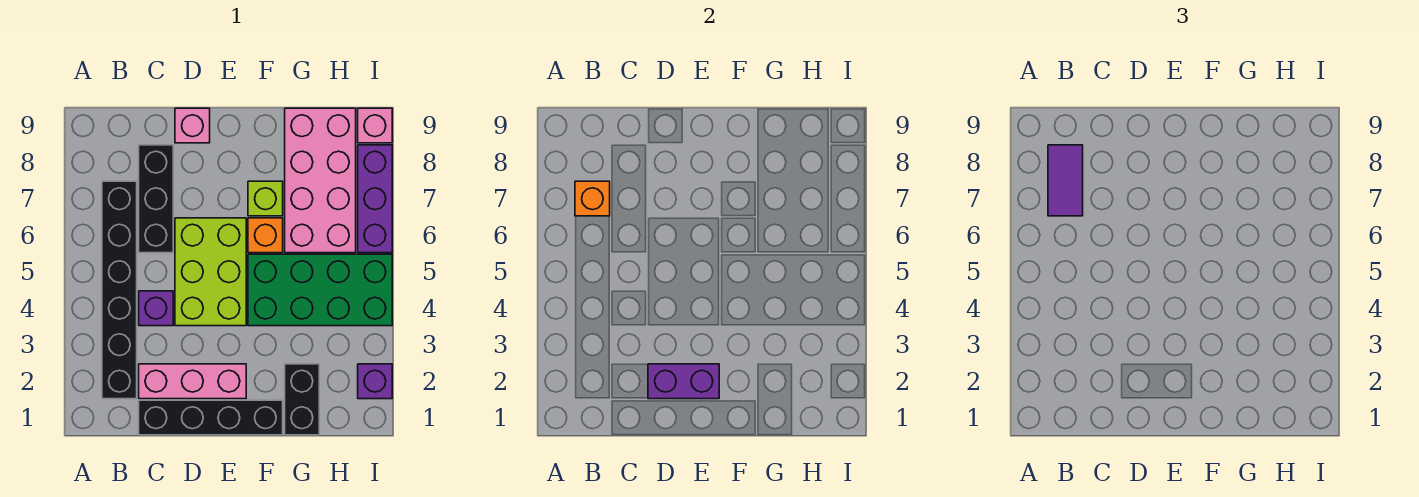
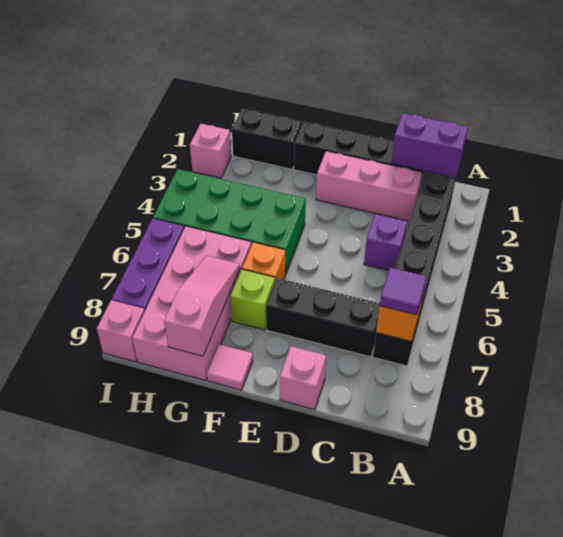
purple tile B7:B8 level 3 -> purple tile B7 level 3
black brick C6:C8 level 1 -> black brick C7:E7 level 1
purple brick D2:E2 level 2 -> purple brick B1:C1 level 2
lime brick D4:E6 level 1 -> none
none -> pink tile F9 level 1
black brick G1:G2 level 1 -> black brick G1:H1 level 1
none -> pink slope G7:G9 level 2 top 9
purple brick I2 level 1 -> pink brick I2 level 1

